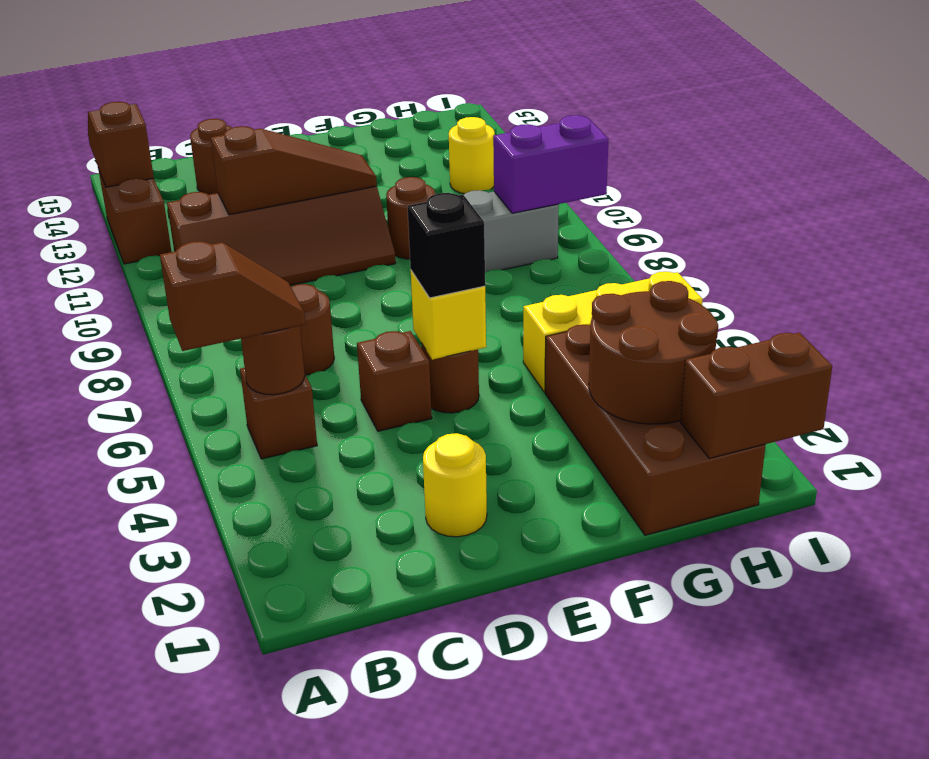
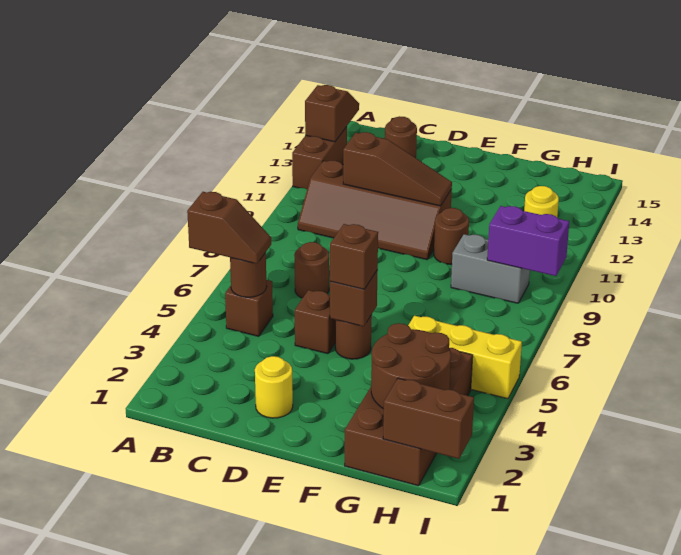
yellow brick E5 level 2 -> brown brick E5 level 2
black brick E5 level 3 -> brown brick E5 level 3

